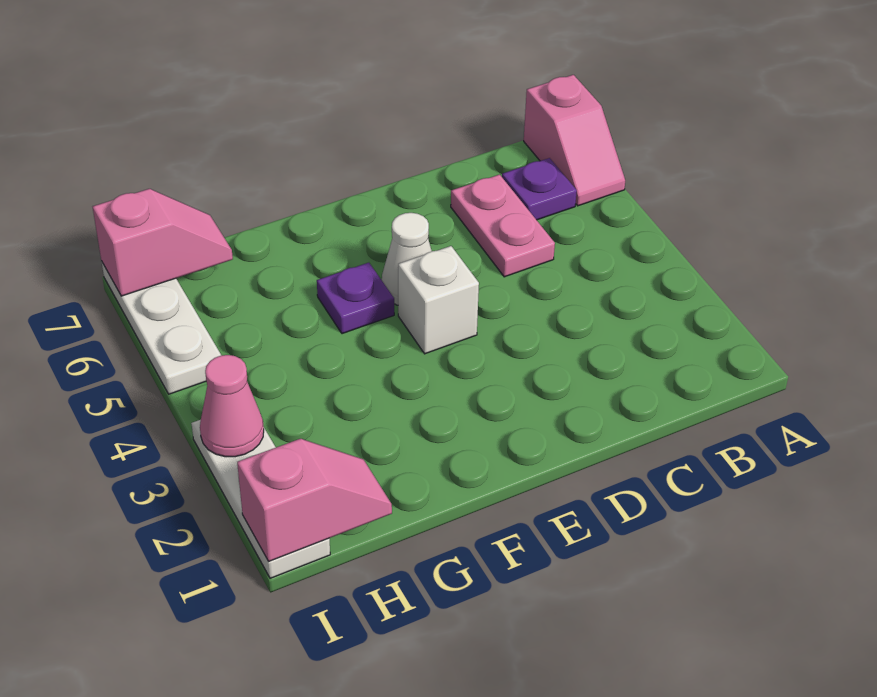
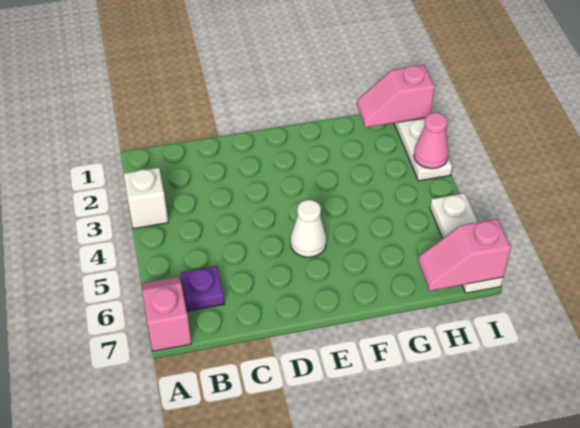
pink plate C5:C6 level 1 -> none
white brick E4 level 1 -> white brick A3 level 1
purple plate F5 level 1 -> none

